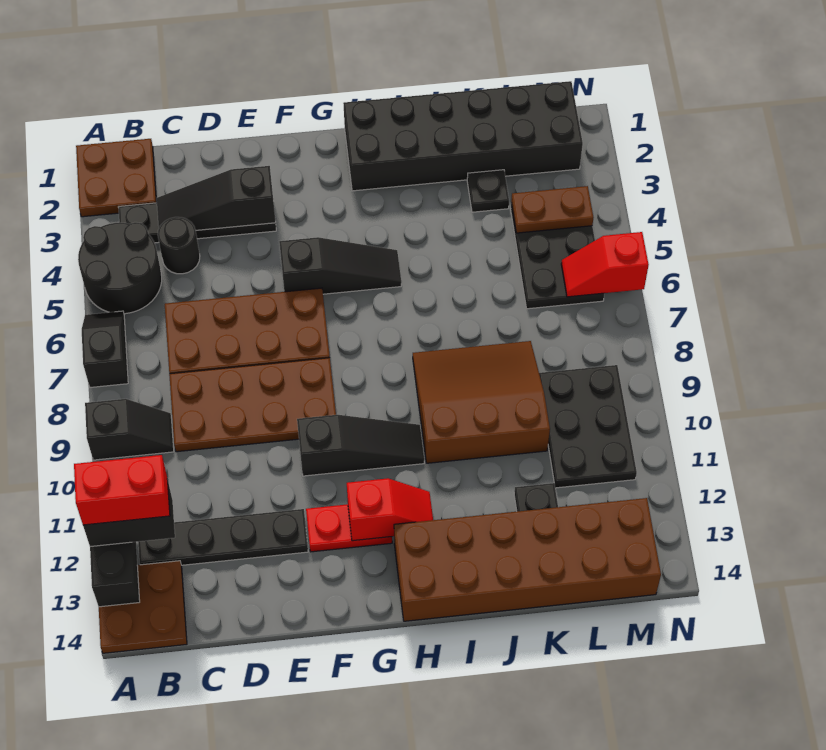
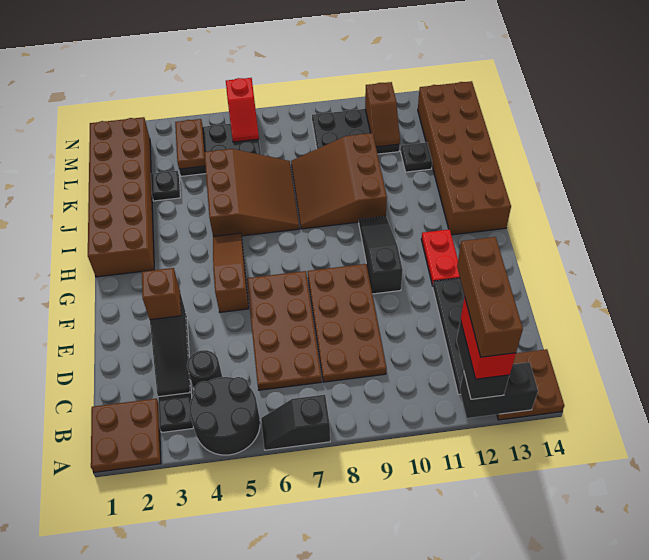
black slope A9:B9 level 1 top A -> none
none -> brown brick A12:C12 level 5
none -> brown brick E3 level 3
black slope F5:H5 level 1 top F -> brown slope F5:H5 level 1 top F
red slope G12:H12 level 2 top G -> none
black brick H1:M2 level 1 -> brown brick H1:M2 level 1
none -> brown slope I5:K7 level 1 top 5
none -> brown slope L11:M11 level 2 top M

